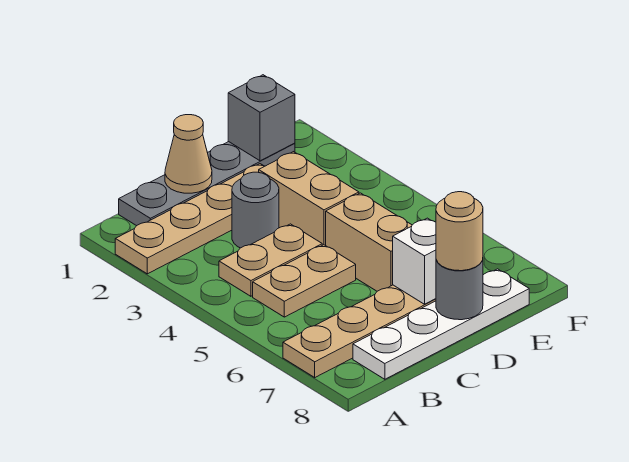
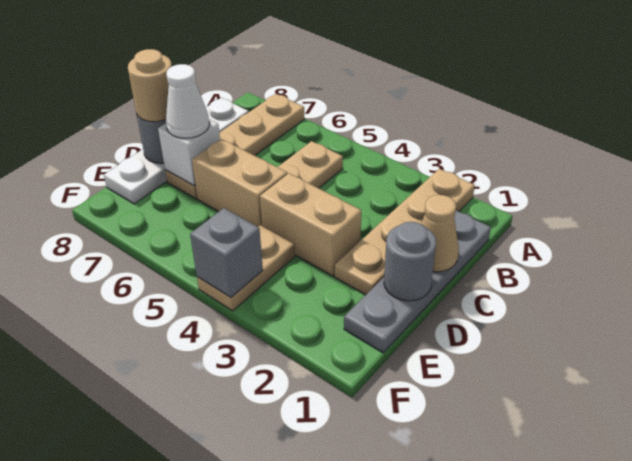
tan plate B4:C4 level 1 -> tan plate E4:F4 level 1
grey round brick C3 level 1 -> grey round brick D1 level 2
none -> white cone D7 level 3
grey brick E1 level 2 -> grey brick F4 level 2

